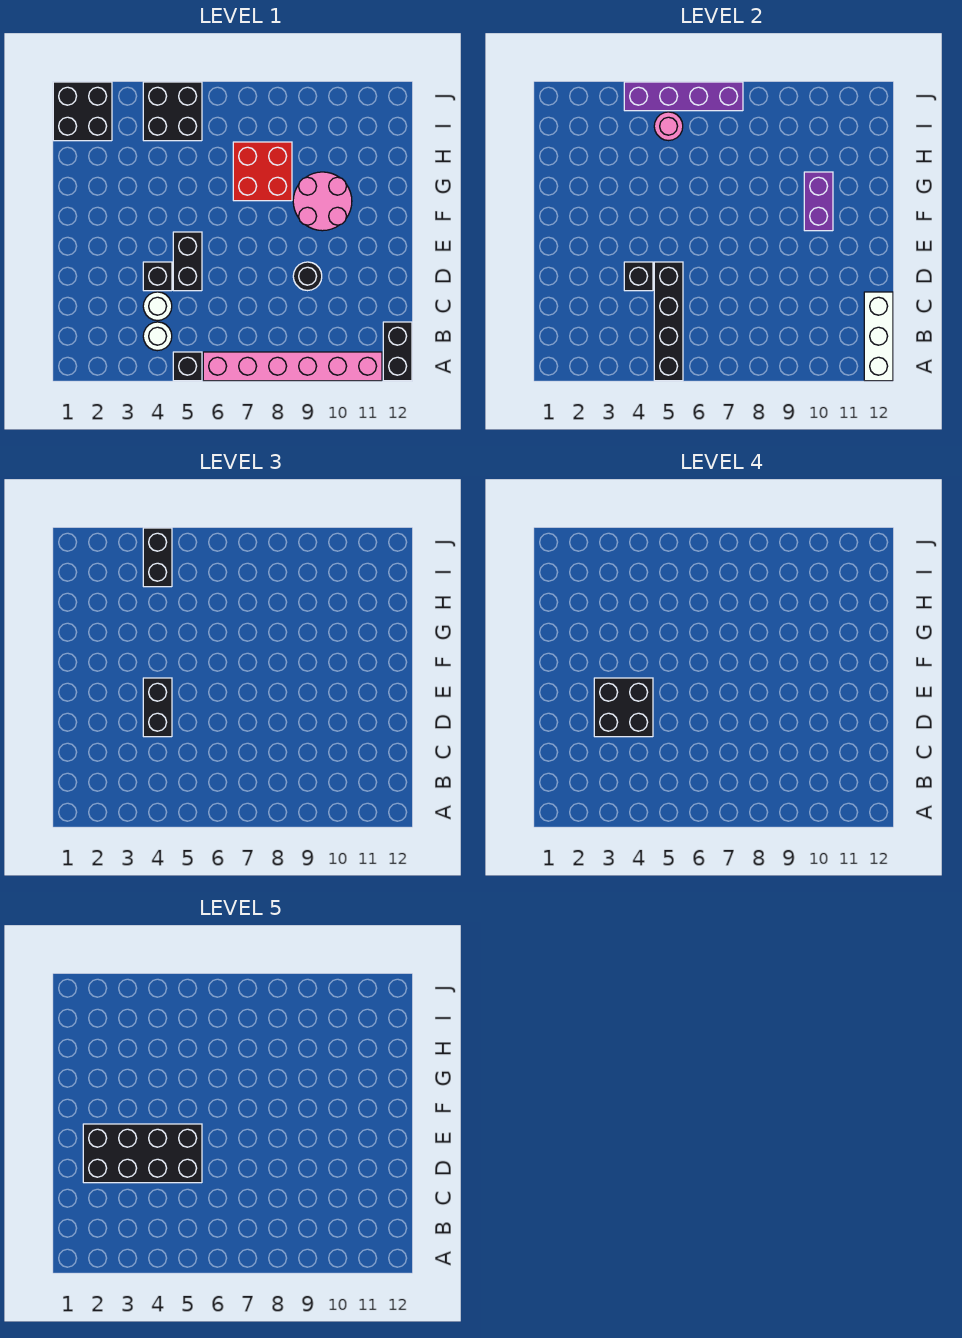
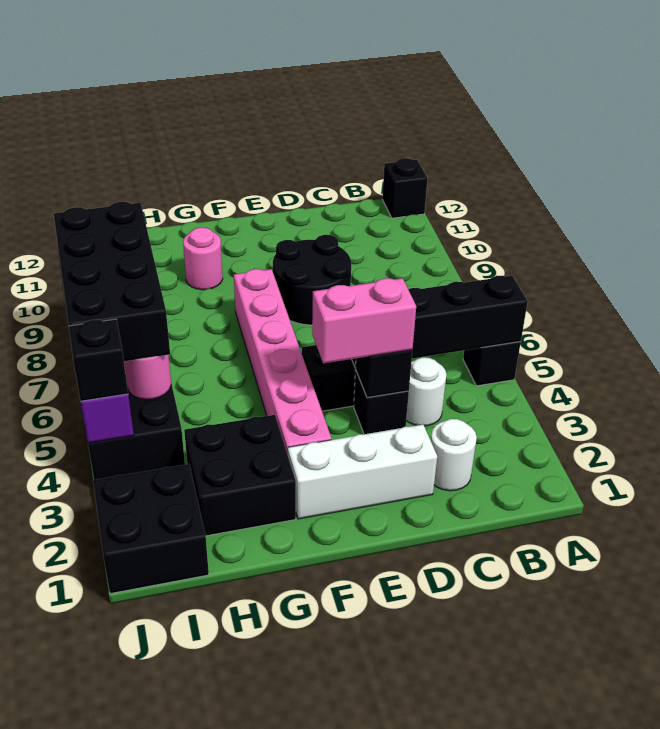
pink brick A6:A11 level 1 -> pink brick F3:F8 level 1
black brick A12:B12 level 1 -> black brick A12 level 1
white brick A12:C12 level 2 -> white brick D2:F2 level 1
white round brick B4 level 1 -> white round brick C2 level 1
black brick D2:E5 level 5 -> black brick I5:J8 level 3
black brick D3:E4 level 4 -> black brick G2:H3 level 1
black brick D4:E4 level 3 -> pink brick D4:E4 level 3
black round brick D9 level 1 -> black round brick D8:E9 level 1
pink round brick F9:G10 level 1 -> pink round brick G10 level 1
purple brick F10:G10 level 2 -> none
red brick G7:H8 level 1 -> none
black brick I4:J4 level 3 -> black brick J4 level 3

